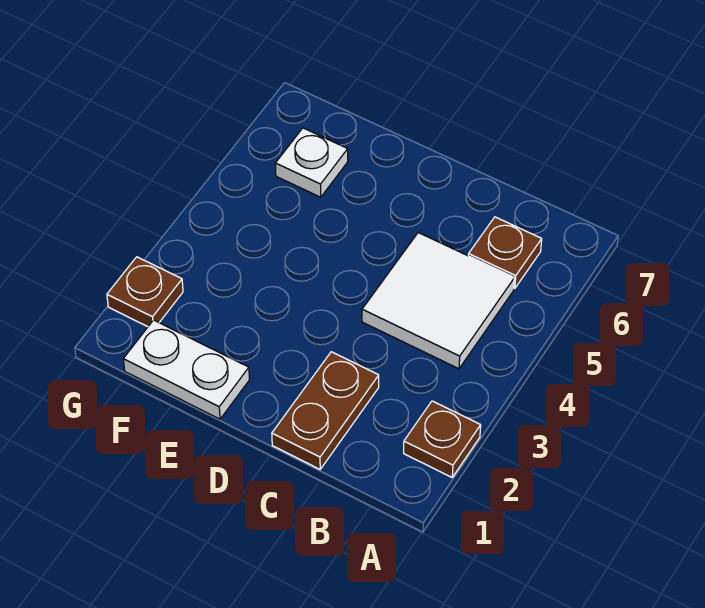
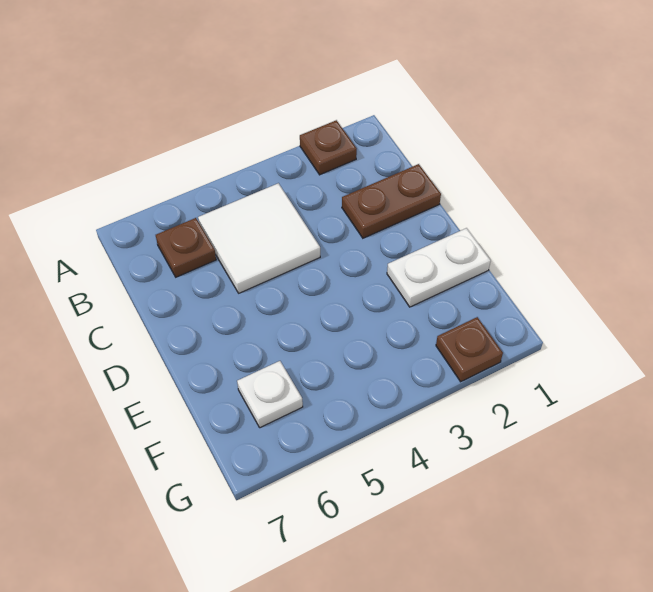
white plate E1:F1 level 1 -> white plate E1:E2 level 1

